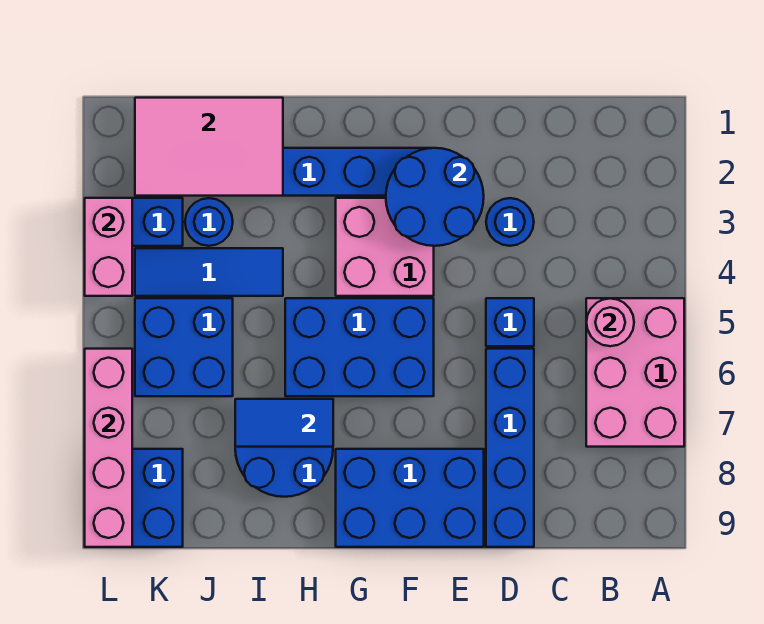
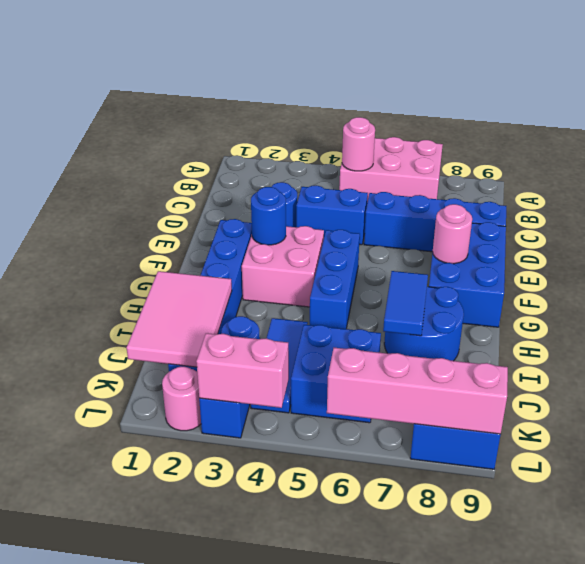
blue brick D5 level 1 -> blue brick D4:D5 level 1
blue round brick E2:F3 level 2 -> blue round brick F3 level 2
blue brick F5:H6 level 1 -> blue brick F5:H5 level 1
none -> pink round brick F8 level 2
none -> pink round brick L2 level 1

